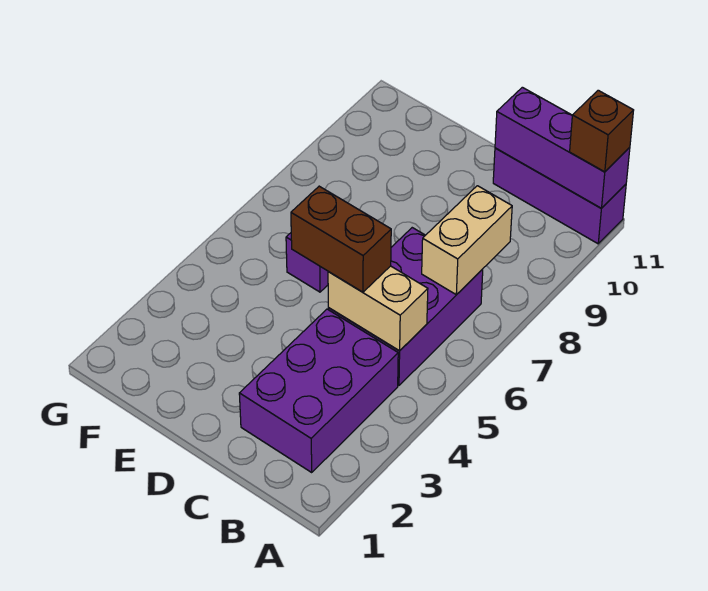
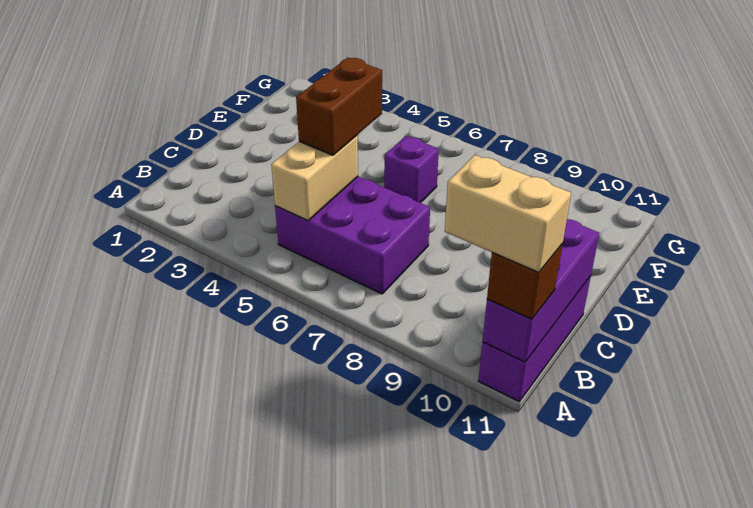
purple brick B2:C4 level 1 -> none
tan brick B7:B8 level 2 -> tan brick A10:A11 level 4

